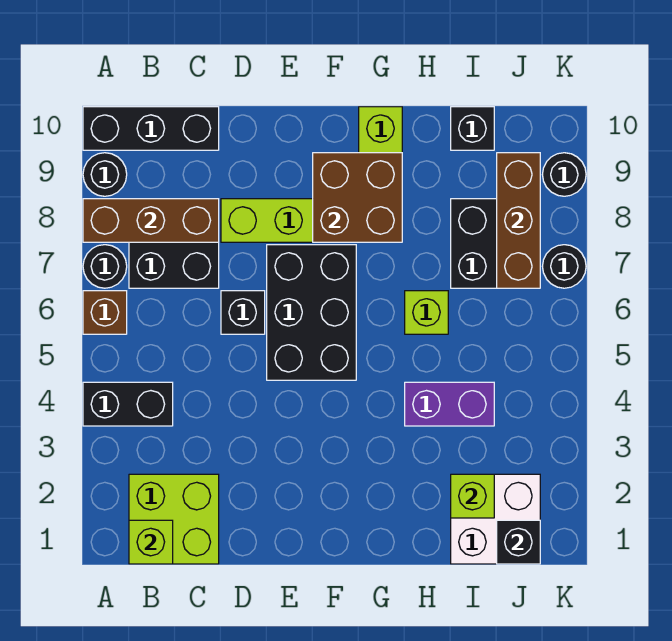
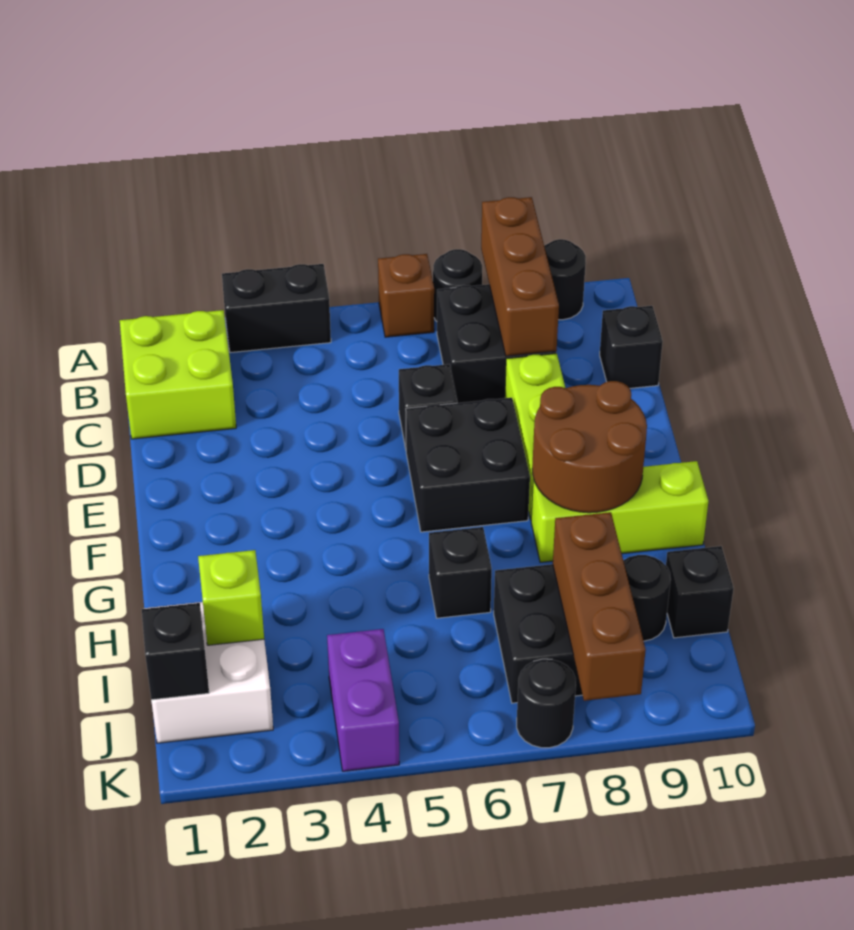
black brick A4:B4 level 1 -> black brick A3:A4 level 1
black brick A10:C10 level 1 -> black brick C10 level 1
lime brick B1 level 2 -> none
black brick E5:F7 level 1 -> black brick E6:F7 level 1
brown brick F8:G9 level 2 -> brown round brick F8:G9 level 2
purple brick H4:I4 level 1 -> purple brick J4:K4 level 1
lime brick H6 level 1 -> black brick H6 level 1
brown brick J7:J9 level 2 -> brown brick I8:K8 level 2
black round brick K9 level 1 -> black round brick I9 level 1

